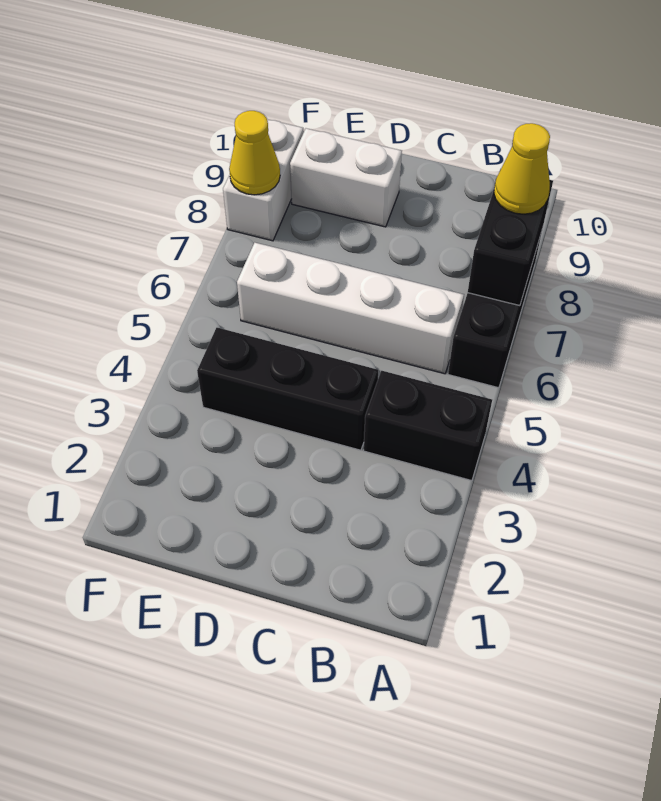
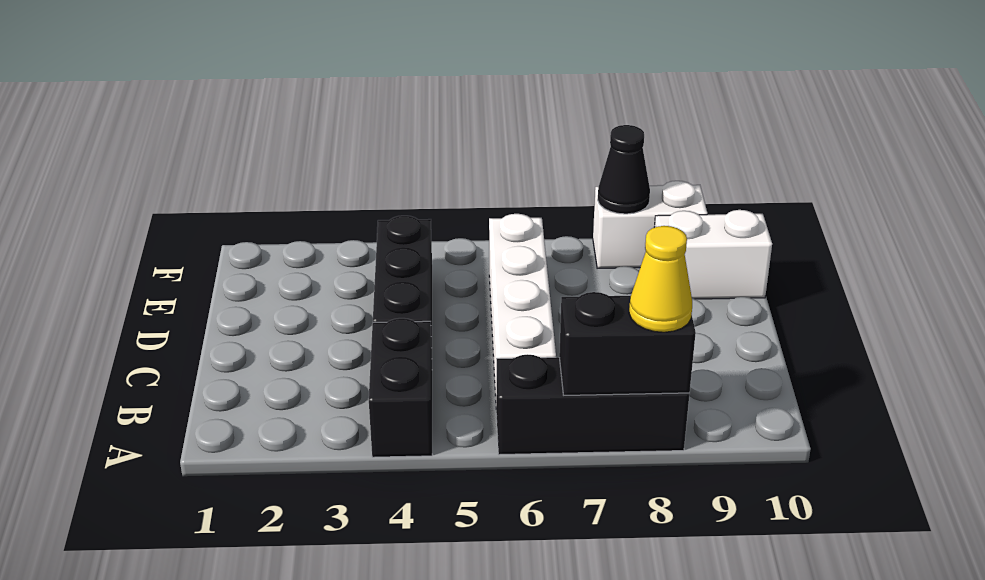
white brick D9:E9 level 1 -> white brick E9:E10 level 1
yellow cone F8 level 2 -> black cone F8 level 2

